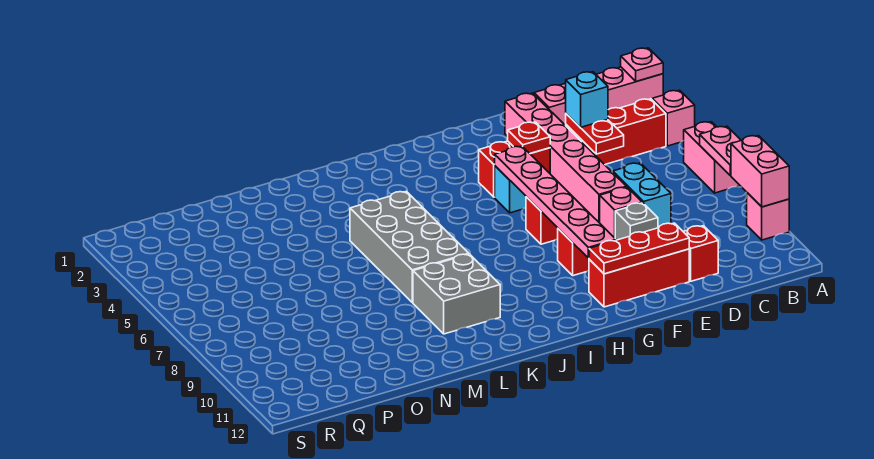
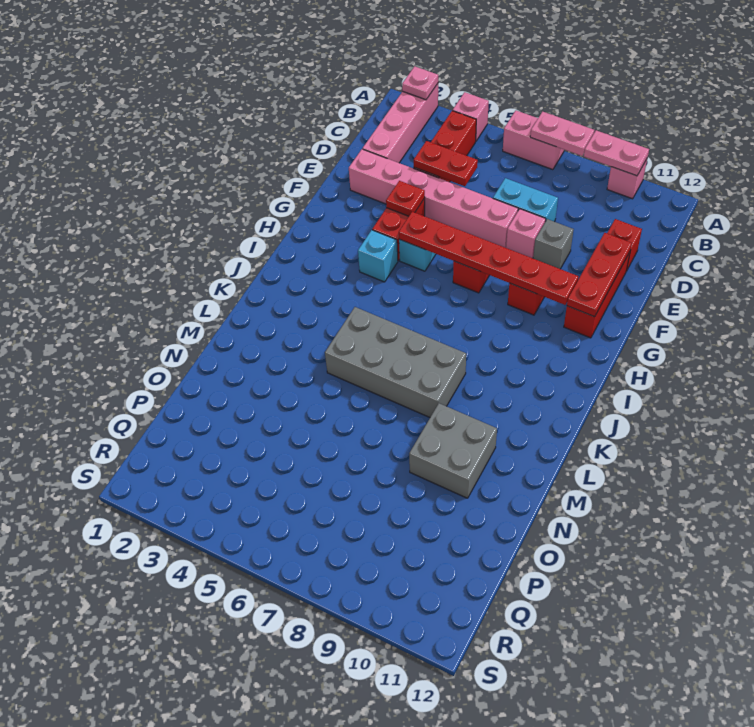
pink brick A9:A10 level 2 -> pink plate A9:A10 level 2
cyan brick D4 level 3 -> cyan brick H4 level 1
pink plate G5:G10 level 2 -> red plate G5:G10 level 2
grey brick K9:L10 level 1 -> grey brick M9:N10 level 1

